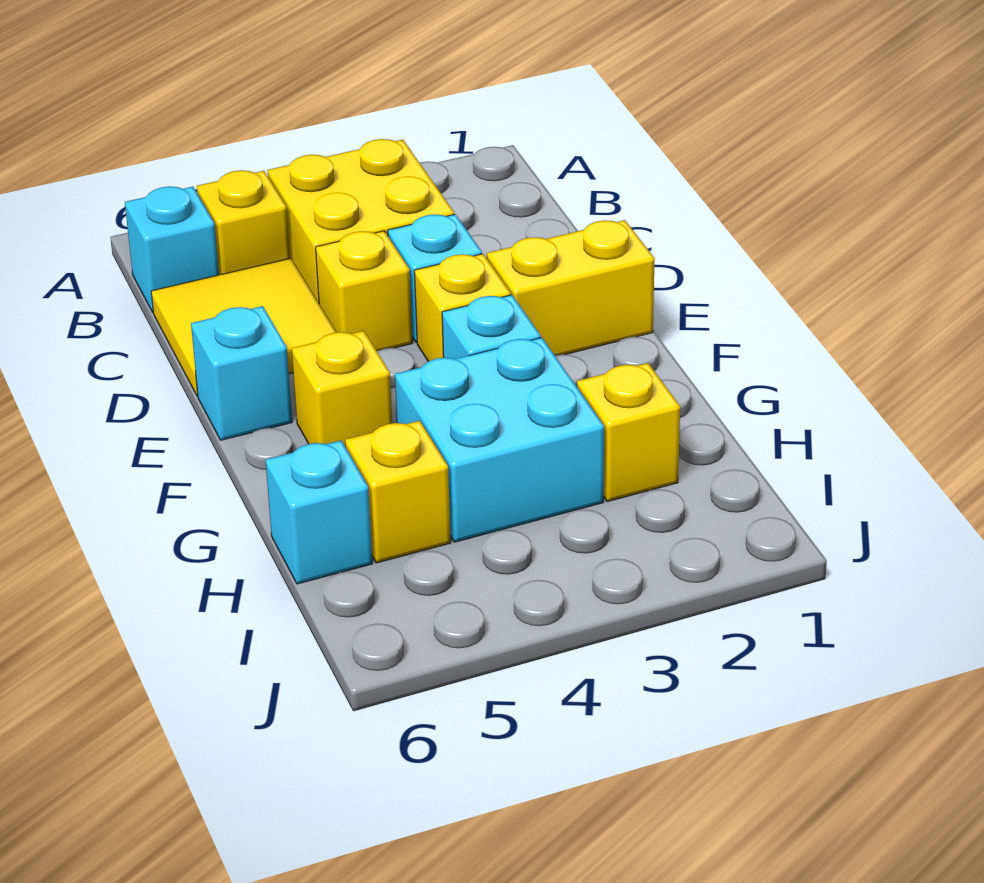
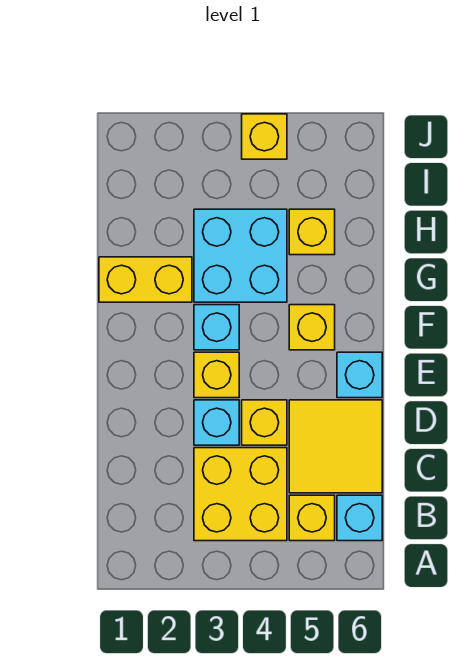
yellow brick E1:E2 level 1 -> yellow brick G1:G2 level 1
yellow brick H2 level 1 -> yellow brick J4 level 1
cyan brick H6 level 1 -> none

